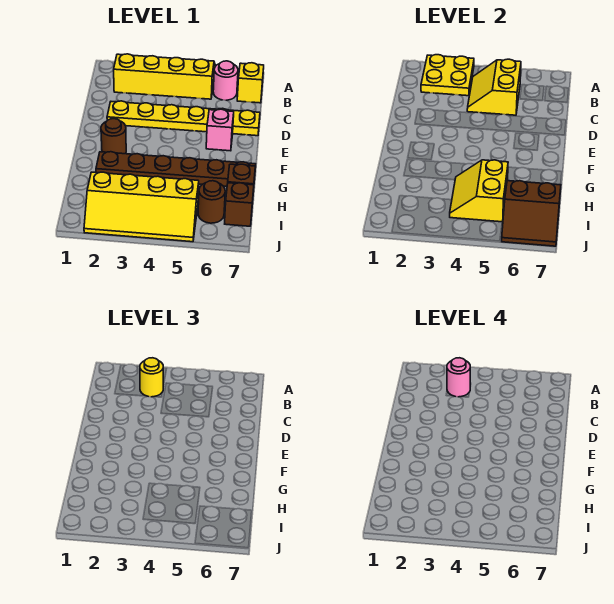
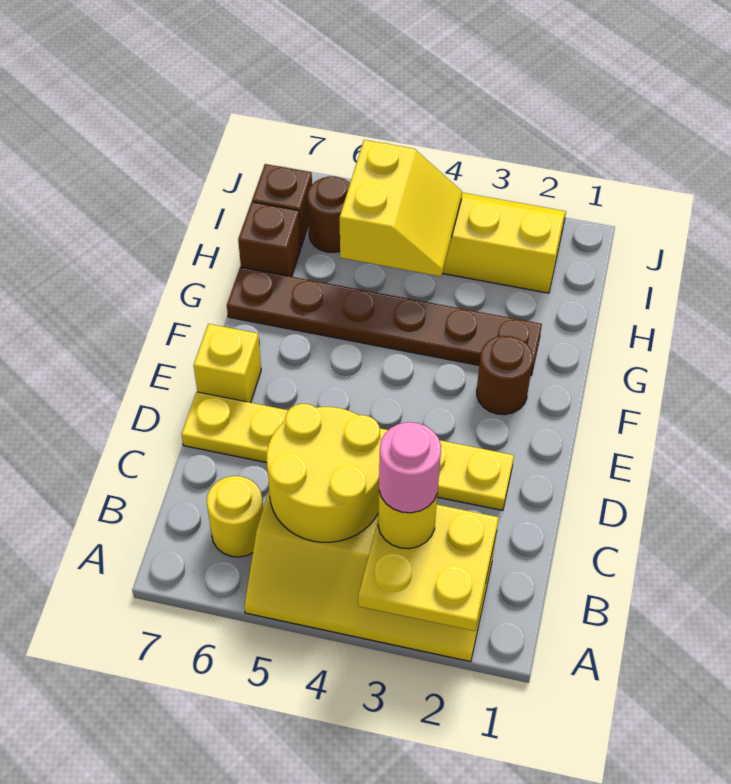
yellow slope B4:C5 level 2 top 5 -> yellow round brick B4:C5 level 2
pink round brick B6 level 1 -> yellow round brick B6 level 1
yellow brick B7 level 1 -> yellow brick E7 level 1
pink brick E6 level 1 -> none
brown slope I6:J7 level 2 top I -> none

